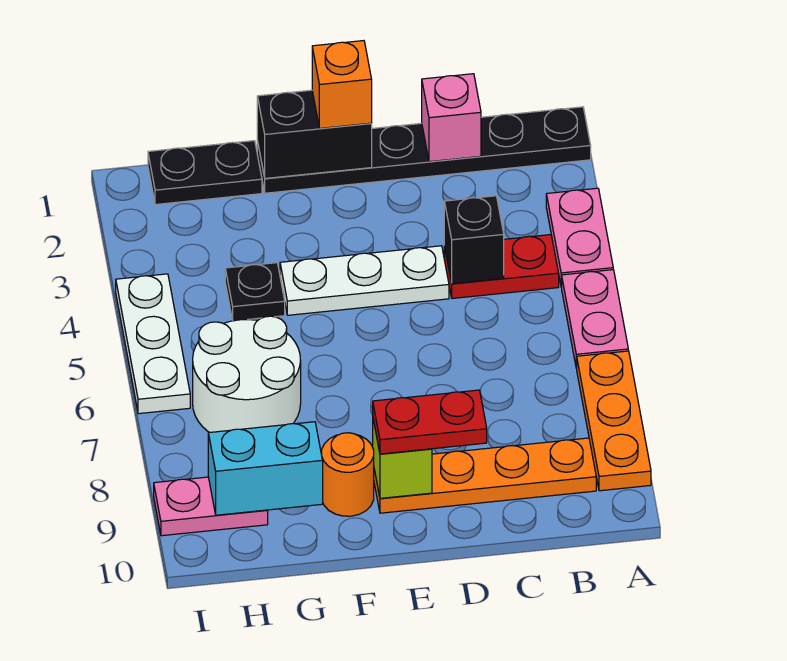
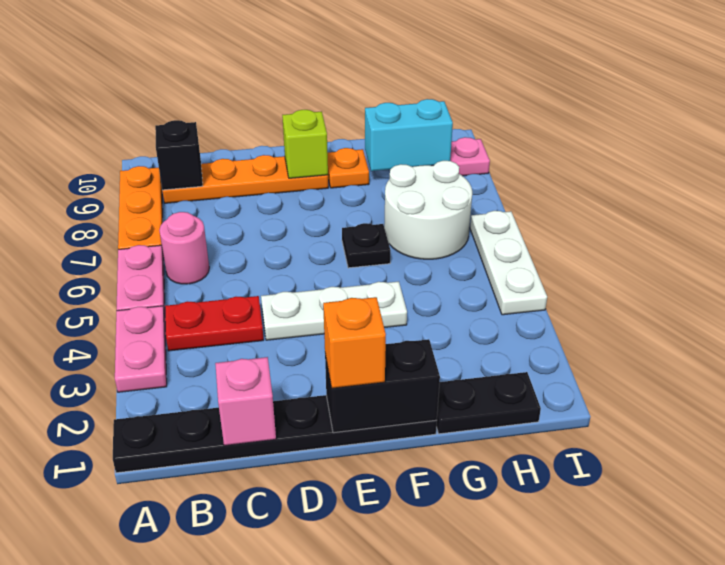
none -> pink round brick B6 level 1
black brick C4 level 2 -> black brick B9 level 2
red plate D9:E9 level 3 -> none
orange round brick F9 level 1 -> orange plate F9 level 1
black plate G4 level 1 -> black plate F6 level 1

